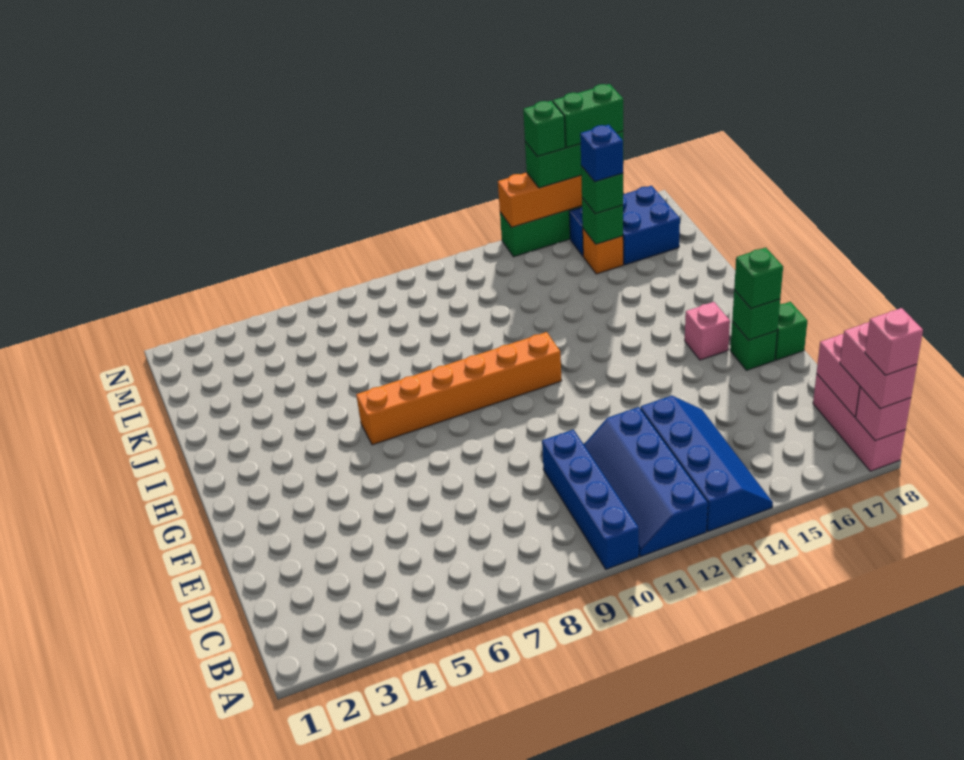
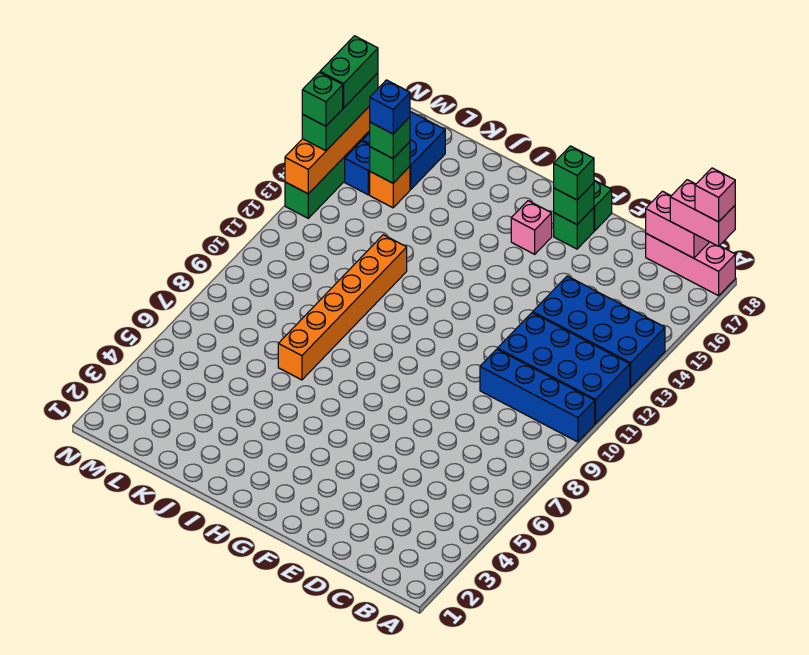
blue slope A11:D12 level 1 top 12 -> blue brick A11:D12 level 1
blue slope A13:D14 level 1 top 13 -> blue brick A13:D14 level 1
pink brick A18 level 2 -> none
orange brick H6:H11 level 1 -> orange brick J7:J12 level 1

